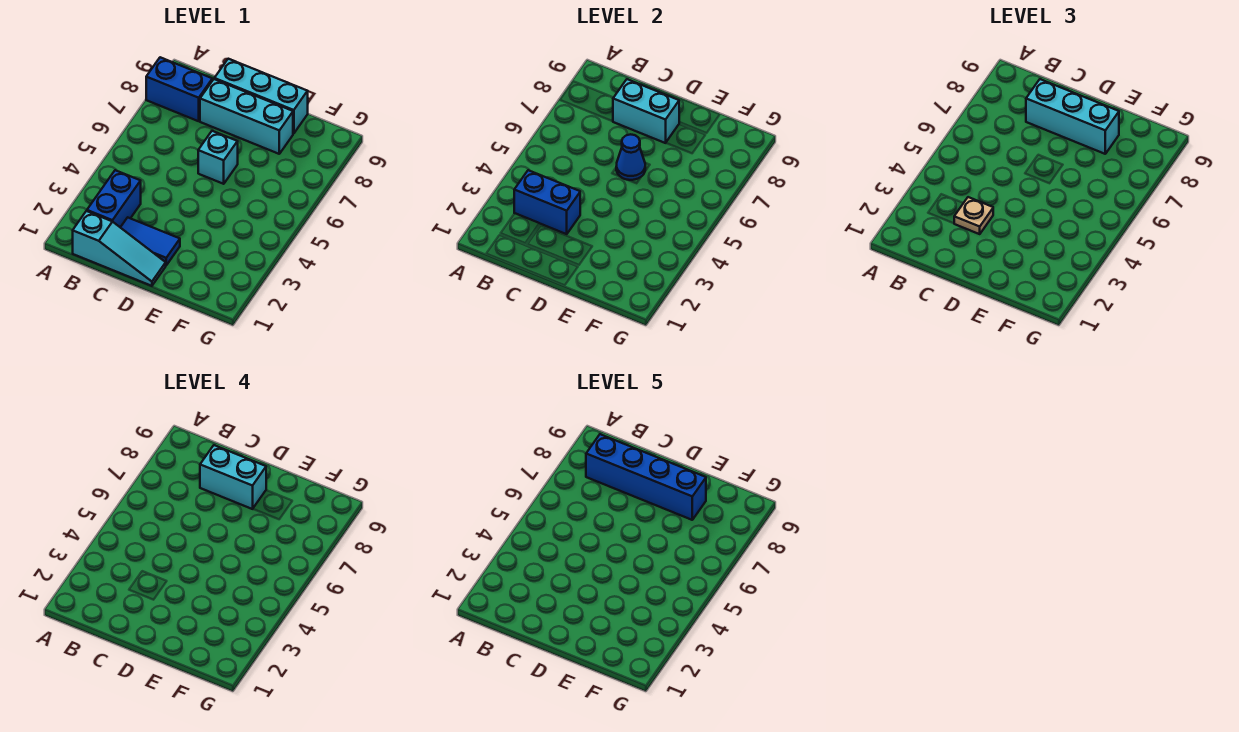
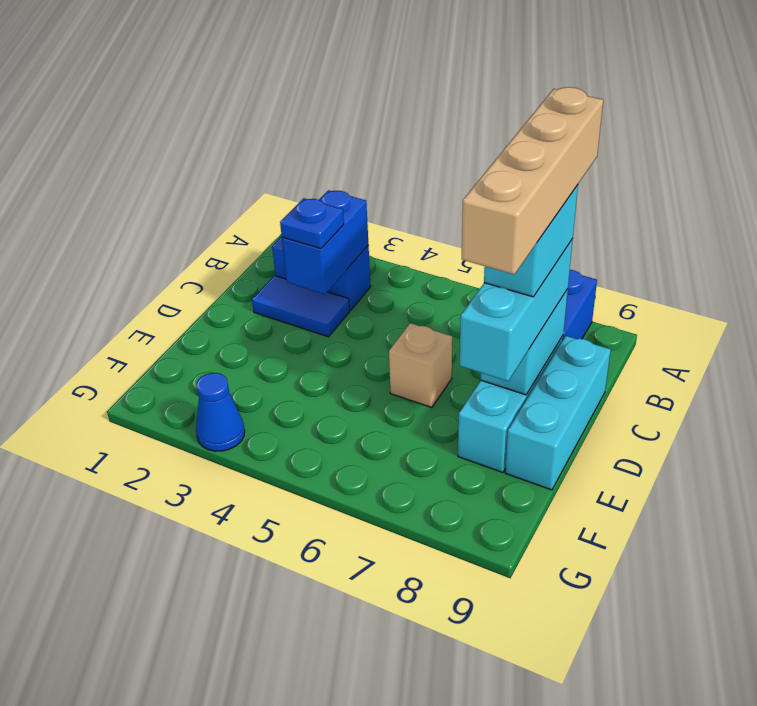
cyan slope B1:D1 level 1 top B -> none
blue brick B8:E8 level 5 -> tan brick B8:E8 level 5
blue tile C2:D2 level 1 -> blue tile C2:C3 level 1
tan plate C3 level 3 -> blue plate C3 level 3
cyan brick D6 level 1 -> tan brick D6 level 1
blue cone D6 level 2 -> blue cone G3 level 1

